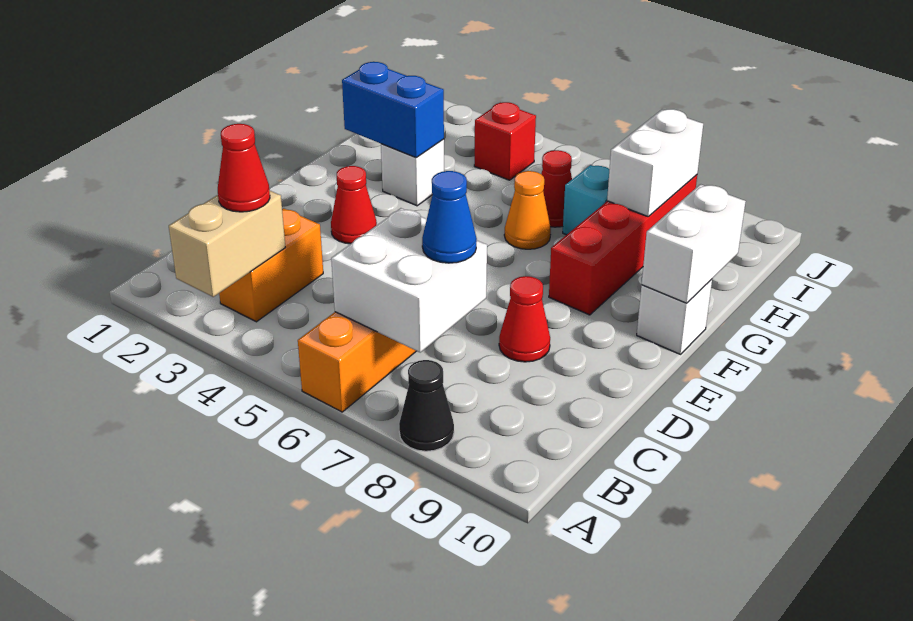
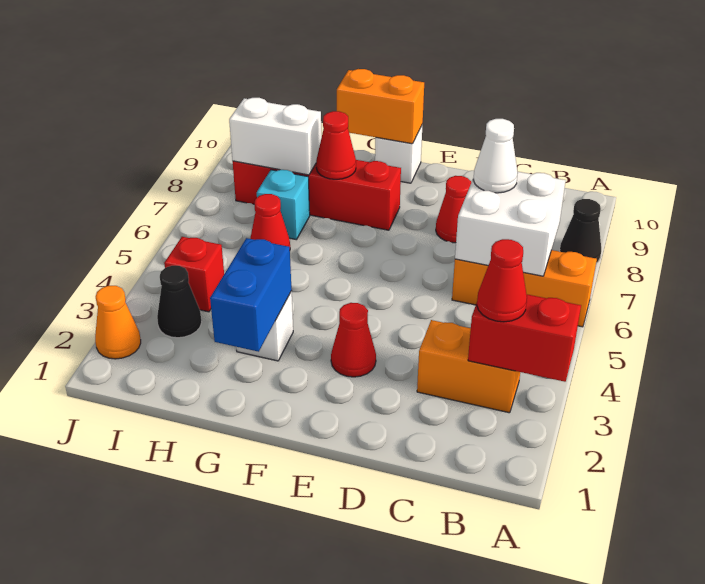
tan brick A3:B3 level 2 -> red brick A3:B3 level 2
blue cone C7 level 3 -> white cone C7 level 3
white brick F10:G10 level 2 -> orange brick F10:G10 level 2
orange cone G6 level 1 -> orange cone J2 level 1
none -> red cone G8 level 2
none -> black cone I3 level 1

